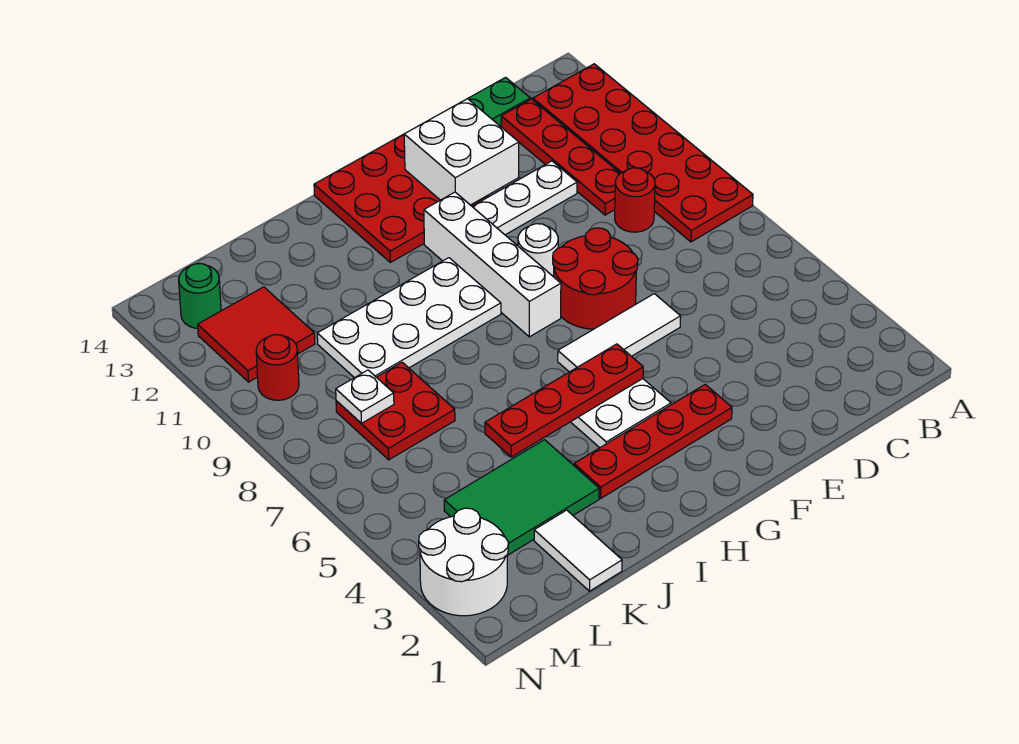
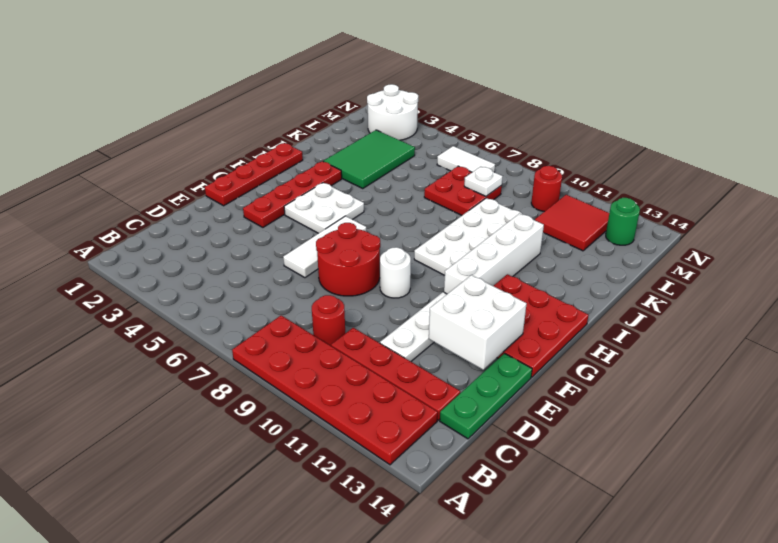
red plate G5:J5 level 2 -> red plate F1:I1 level 1
white brick G8:G11 level 1 -> white brick G11:J11 level 1
white tile K1:K2 level 1 -> white tile M6:M7 level 1

